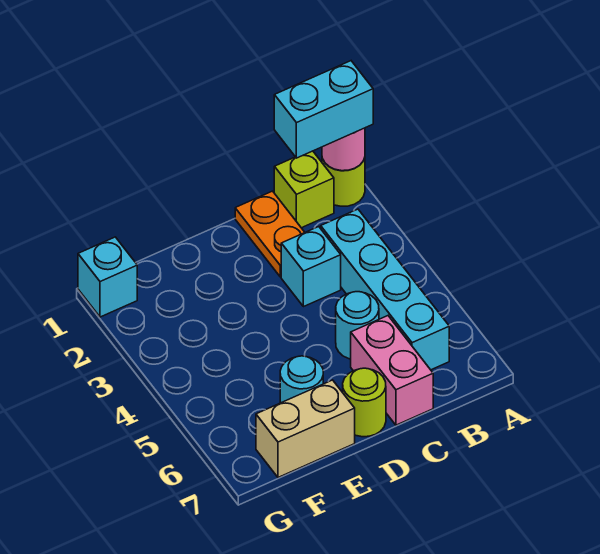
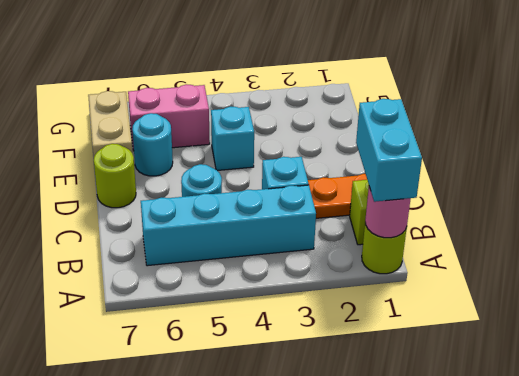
pink brick C6:C7 level 1 -> pink brick F5:F6 level 1
cyan brick G1 level 1 -> cyan brick E4 level 1

